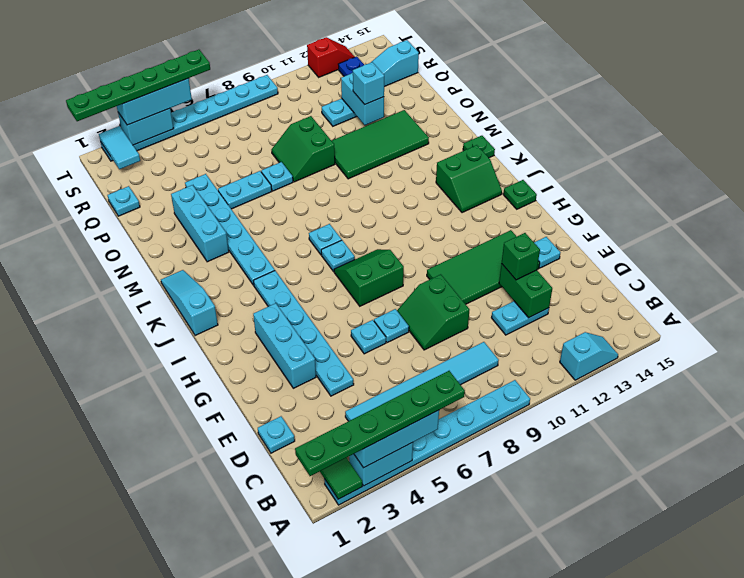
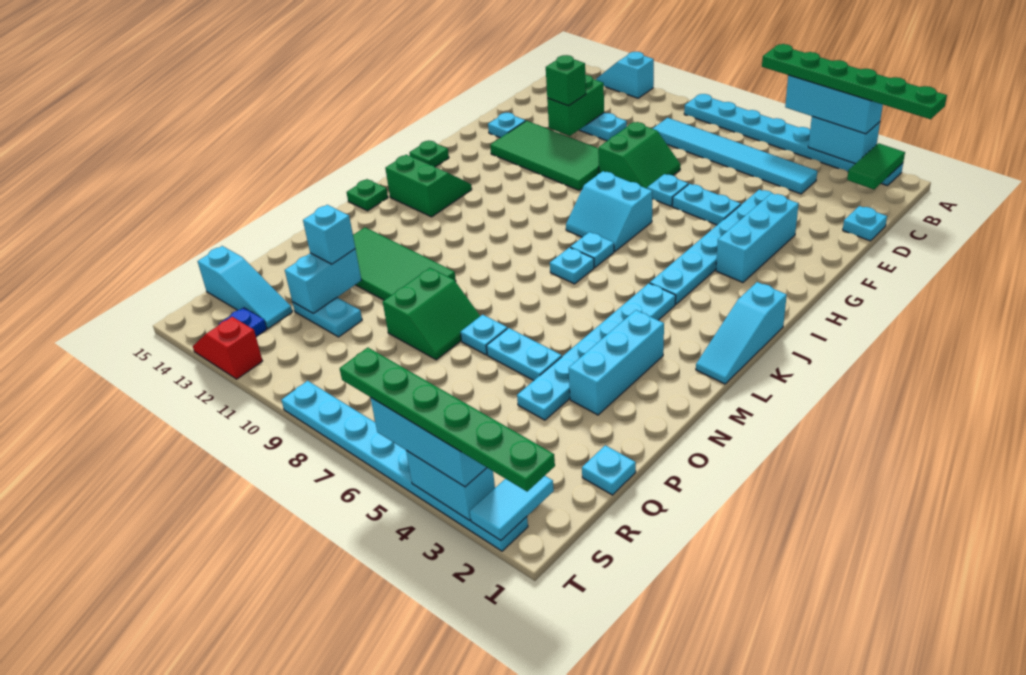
cyan plate F6 level 1 -> cyan plate F5:F6 level 1
green slope H7:I8 level 1 top H -> cyan slope H7:I8 level 1 top H

